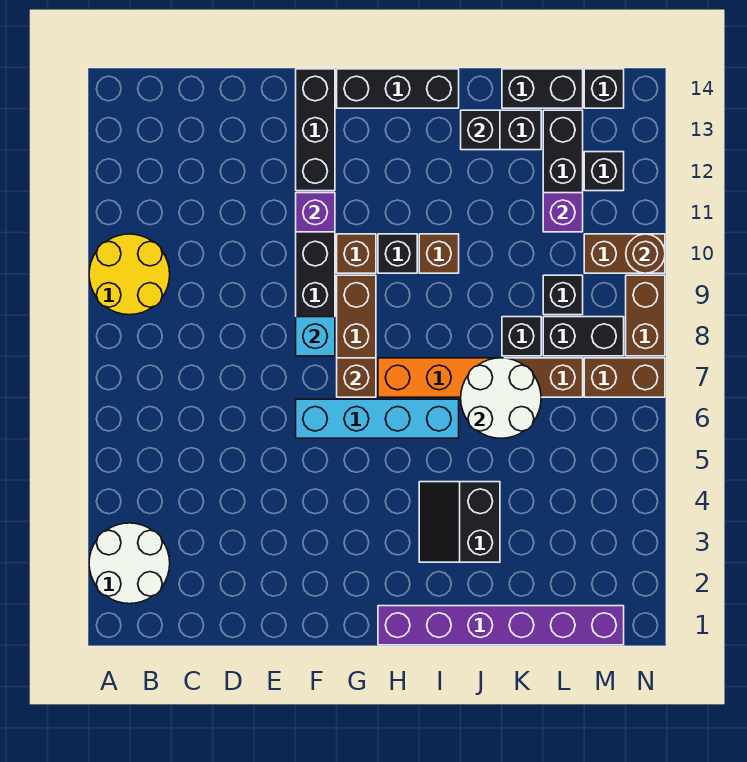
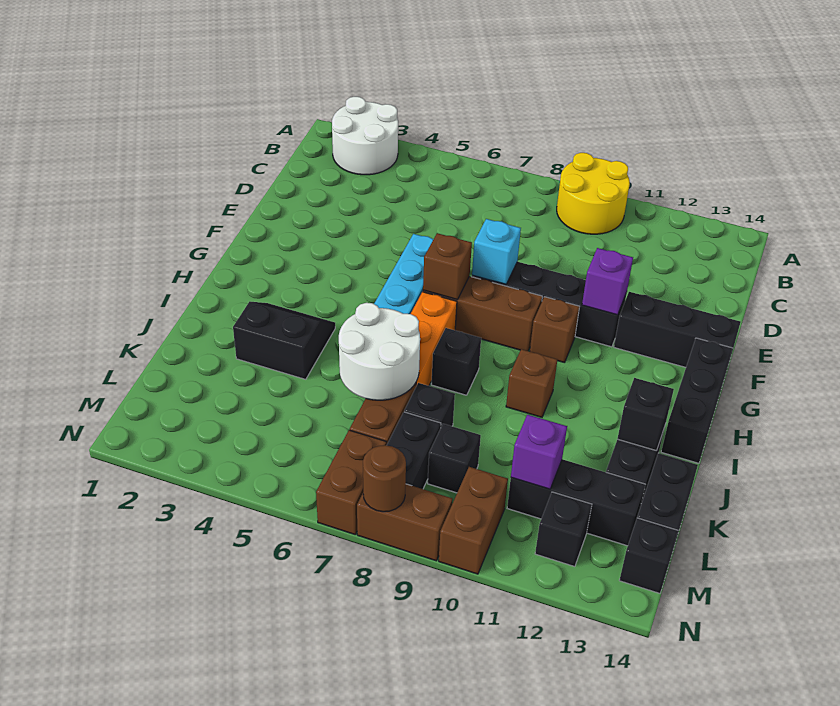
purple brick H1:M1 level 1 -> none
black brick H10 level 1 -> black brick I8 level 1
brown round brick N10 level 2 -> brown round brick N8 level 2

